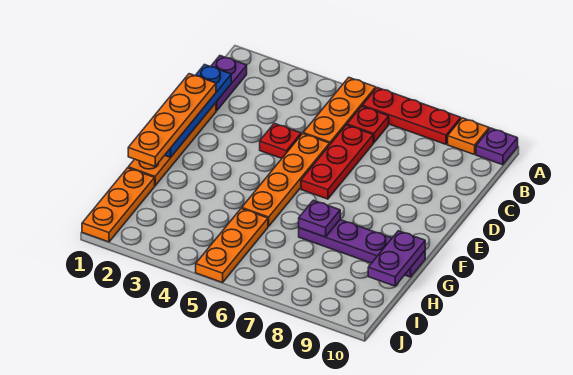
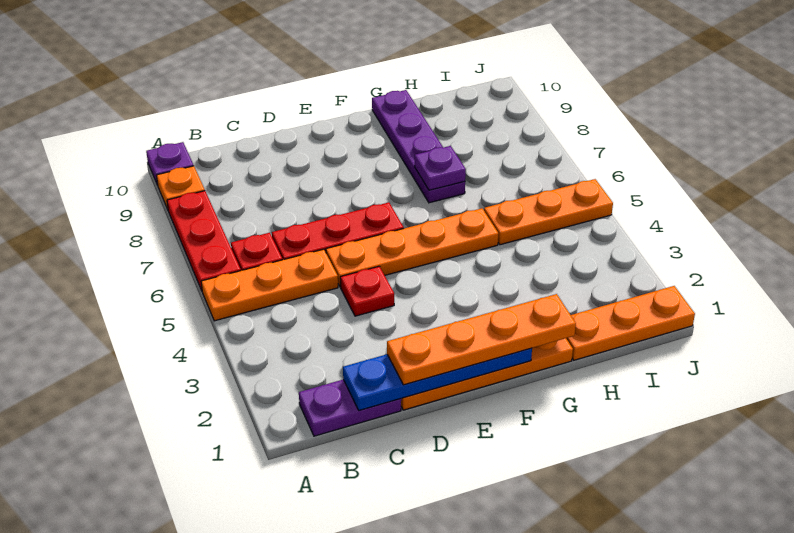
purple plate G10:H10 level 2 -> none

